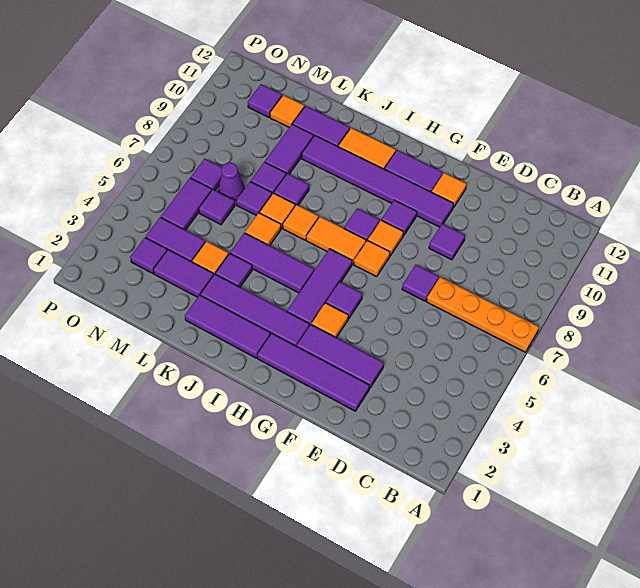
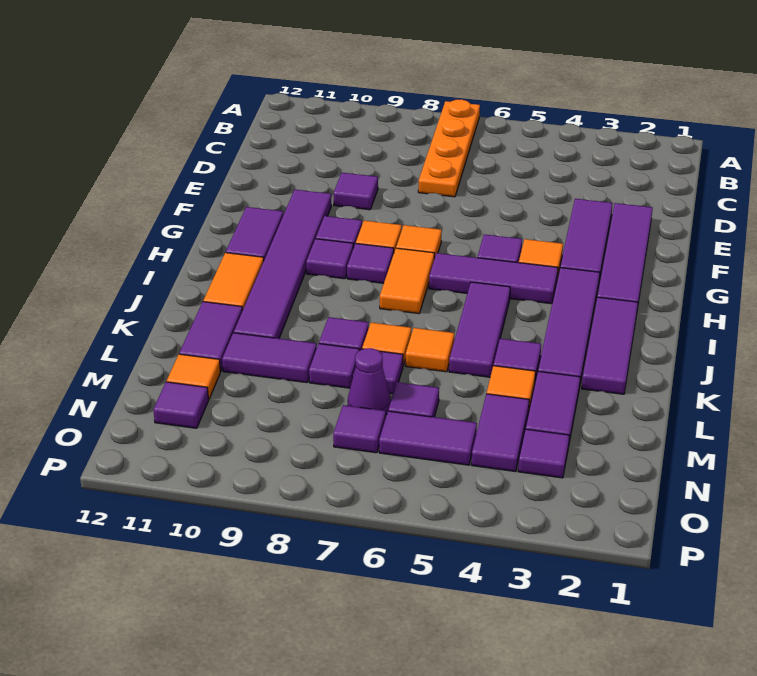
purple tile E7 level 1 -> purple tile H9 level 1
orange tile F11 level 1 -> none
orange tile J7 level 1 -> none

